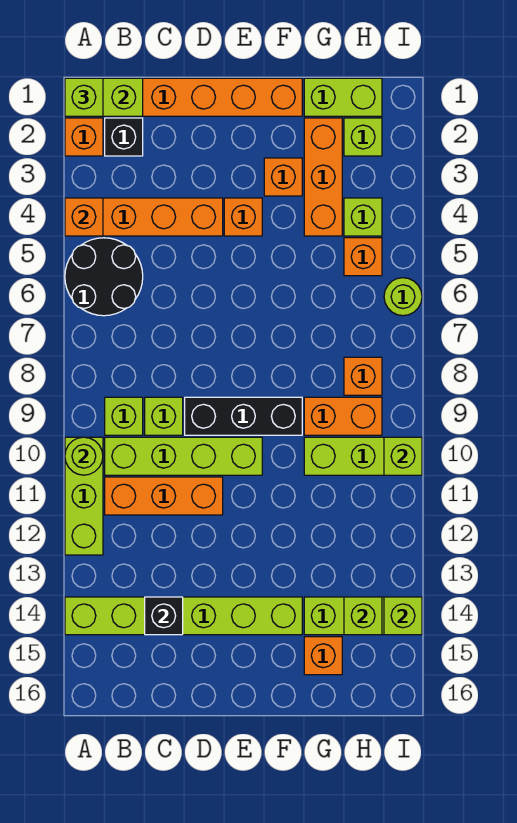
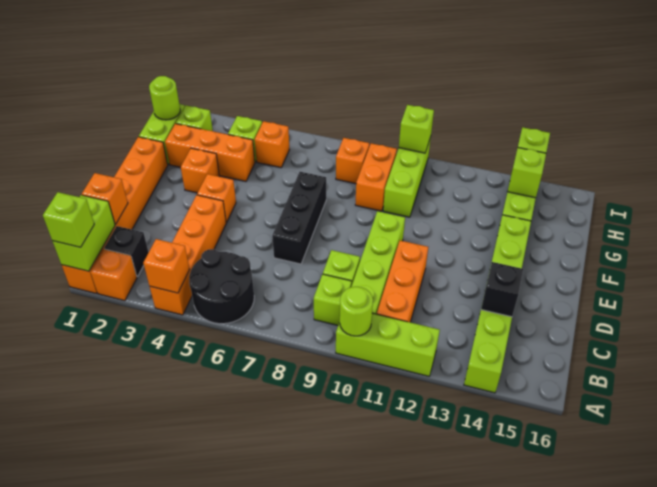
black brick D9:F9 level 1 -> black brick D7:F7 level 1
orange brick G15 level 1 -> orange brick C1 level 2
lime round brick I6 level 1 -> lime round brick H1 level 2

